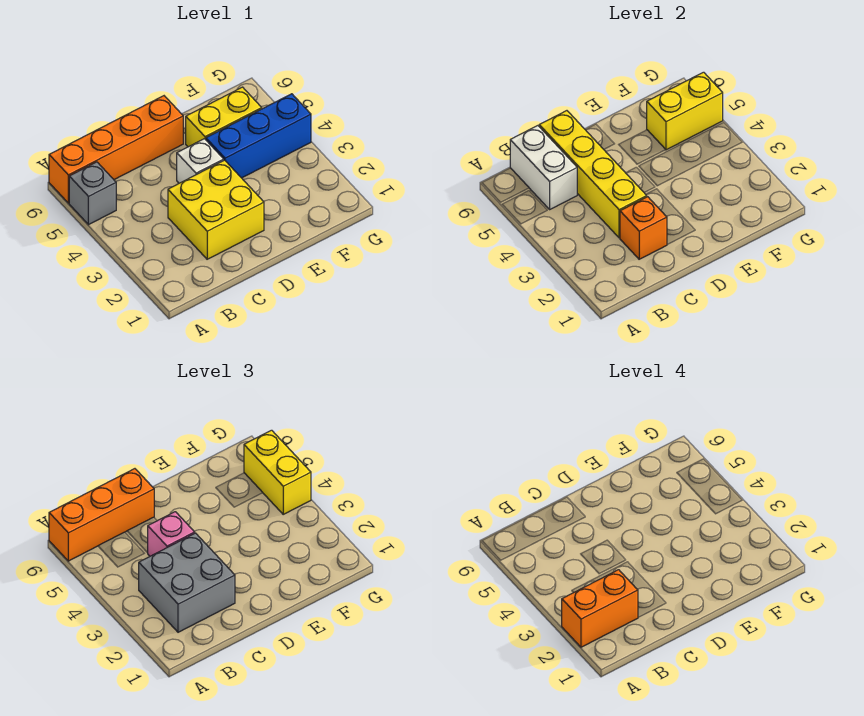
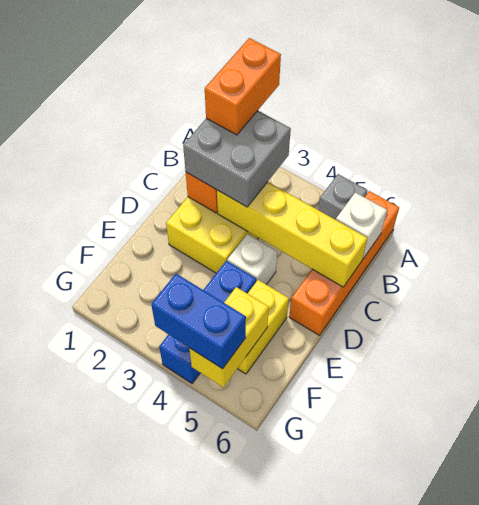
orange brick A6:C6 level 3 -> none
white brick B5:B6 level 2 -> white brick B6 level 2
pink brick C4 level 3 -> none
yellow brick G4:G5 level 3 -> blue brick G4:G5 level 3

